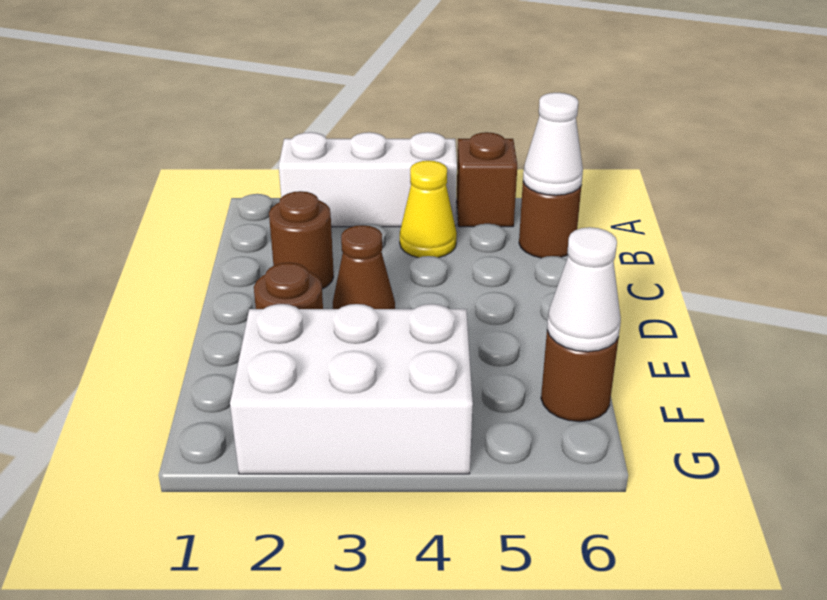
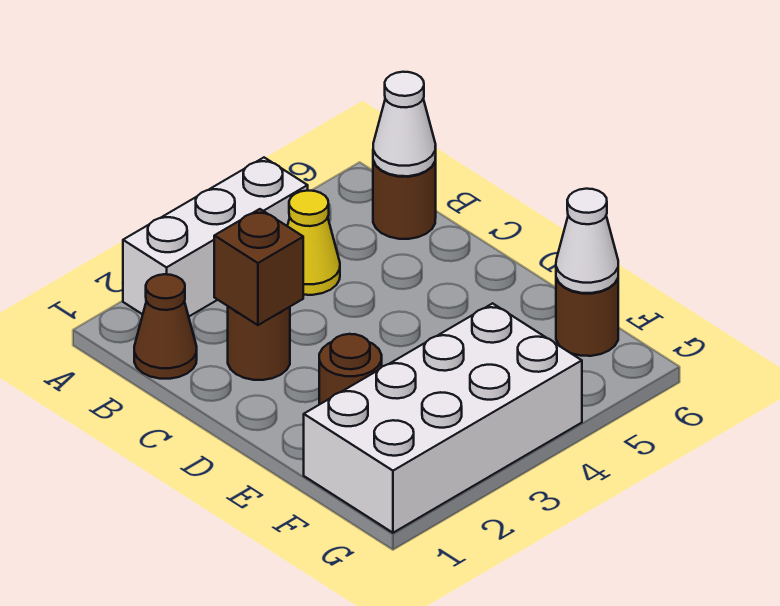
brown brick A5 level 1 -> brown brick C2 level 2
brown cone D3 level 1 -> brown cone B1 level 1
white brick F2:G4 level 1 -> white brick F1:G4 level 1

